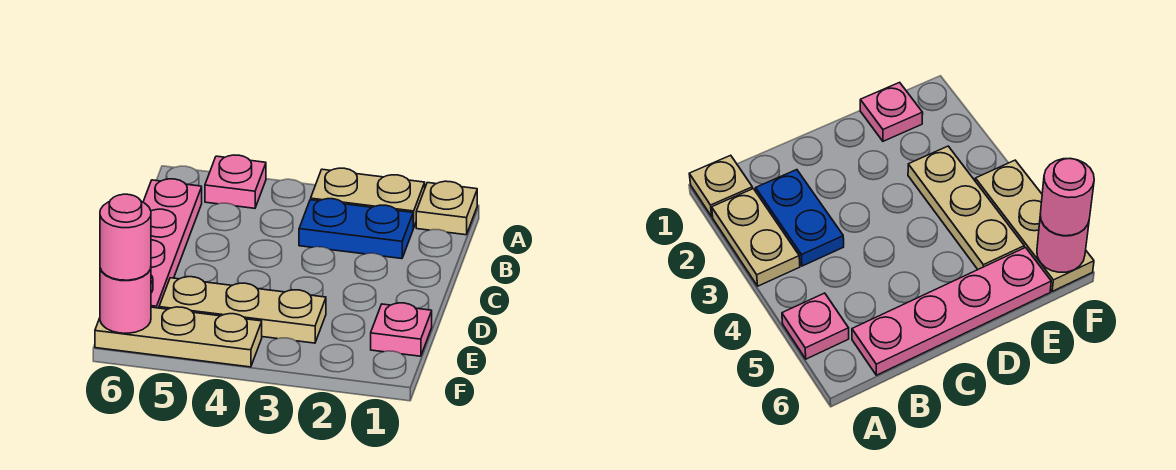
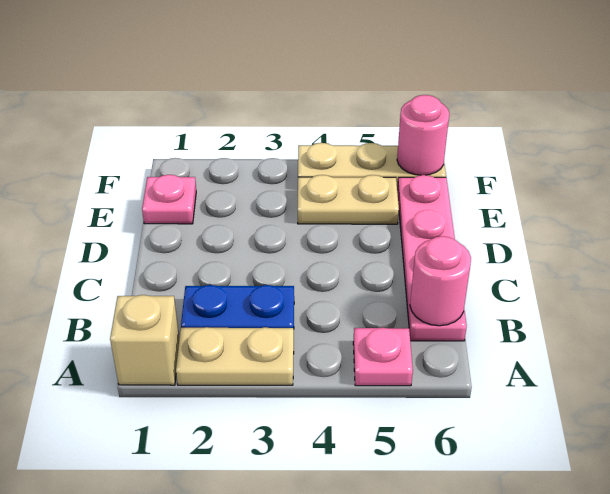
tan plate A1 level 1 -> tan brick A1 level 1
tan plate E3:E5 level 1 -> tan plate E4:E5 level 1
pink round brick F6 level 3 -> pink round brick B6 level 2

